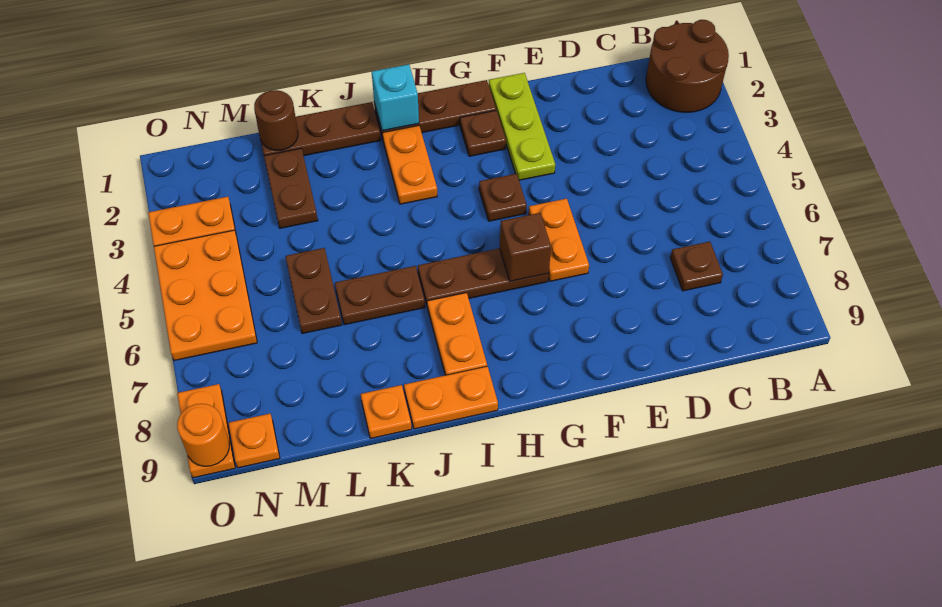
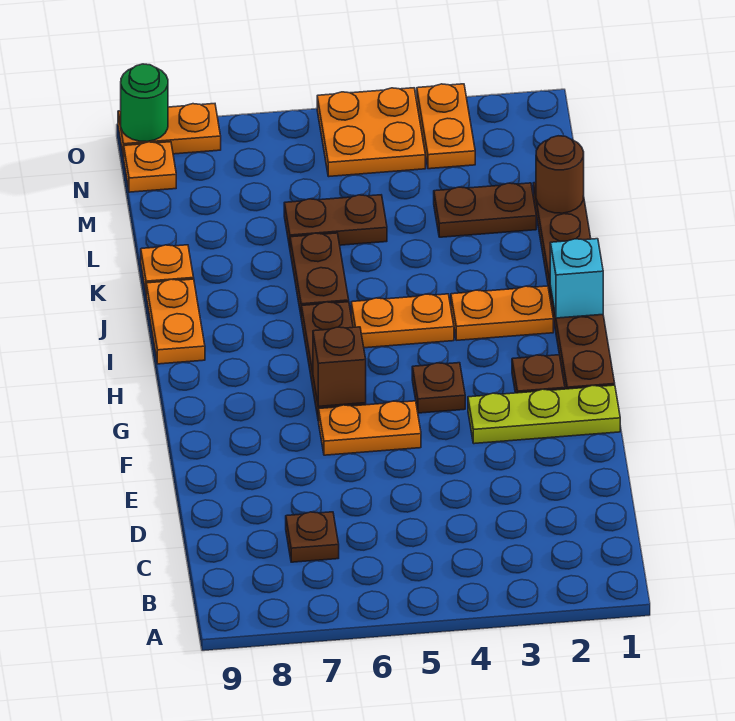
brown round brick A1:B2 level 1 -> none
orange plate I7:I8 level 1 -> orange plate I4:I5 level 1
orange plate N4:O6 level 1 -> orange plate N4:O5 level 1
orange round brick O9 level 2 -> green round brick O9 level 2

